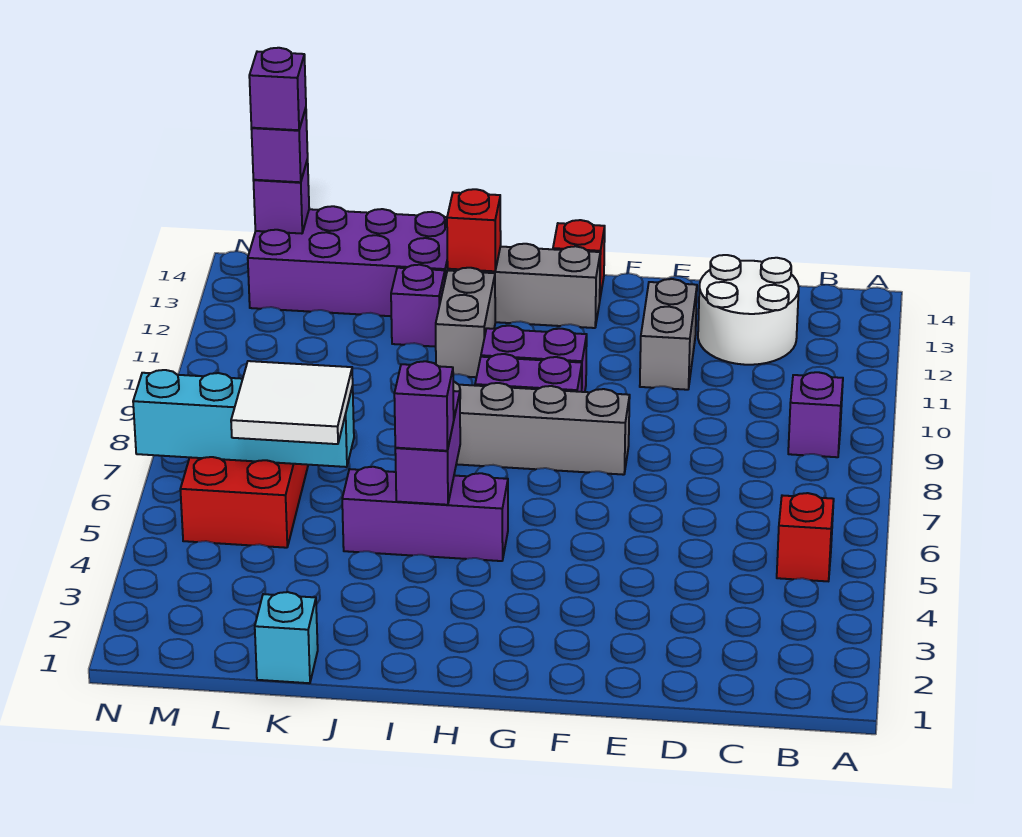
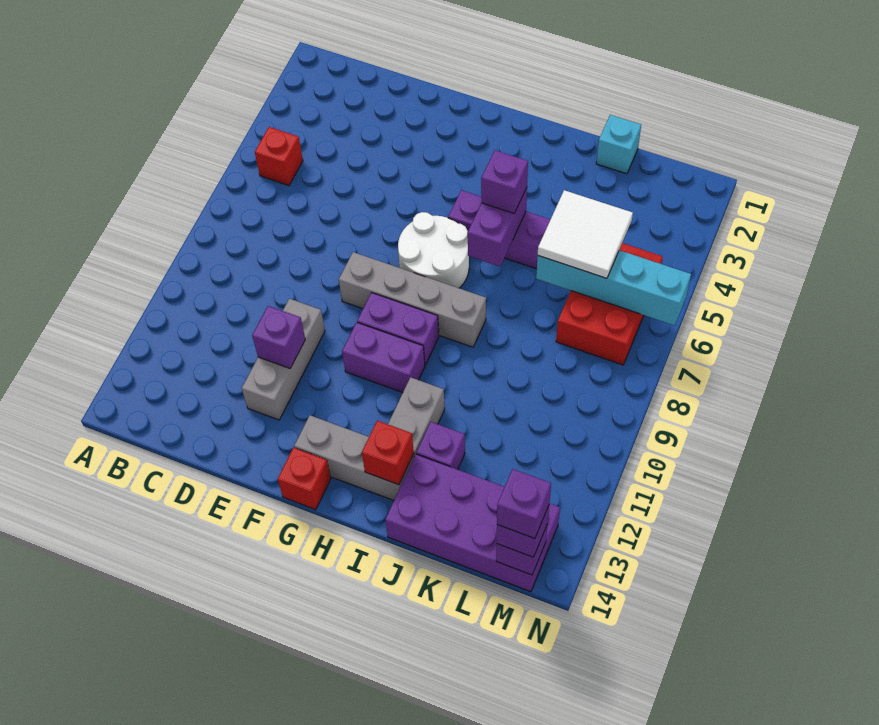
purple brick B9 level 1 -> purple brick E11 level 2
white round brick C12:D13 level 1 -> white round brick G6:H7 level 1
grey brick E11:E12 level 1 -> grey brick E10:E12 level 1

